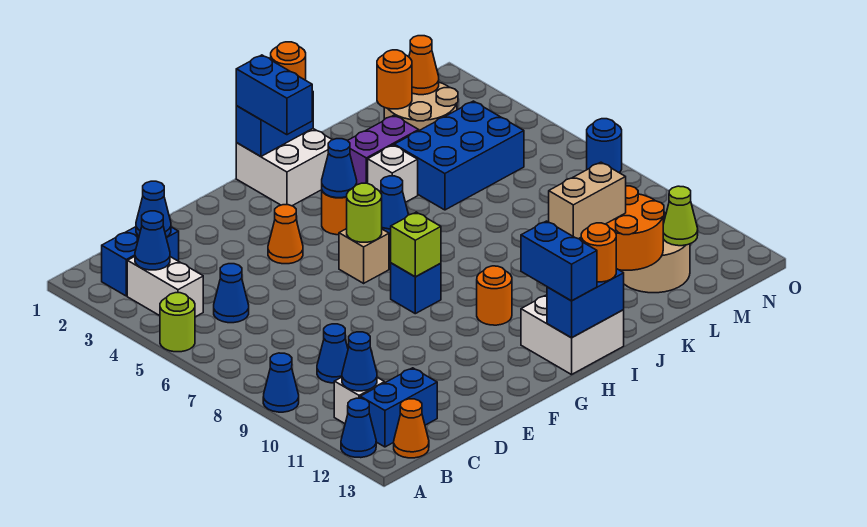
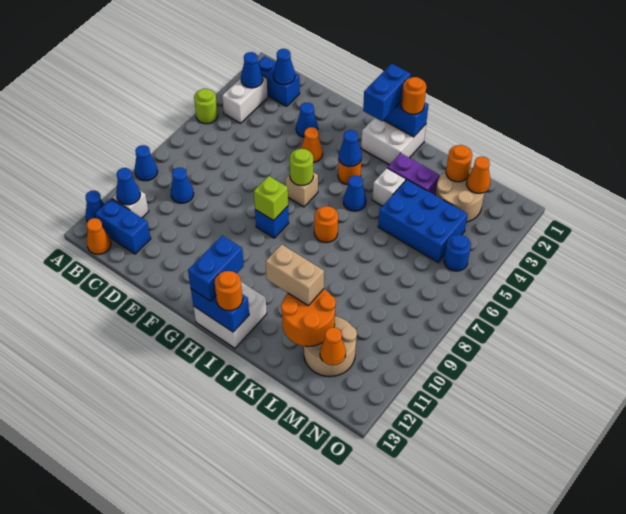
blue cone C5 level 1 -> blue cone E3 level 1
orange round brick H10 level 1 -> orange round brick I7 level 1
lime cone M12 level 2 -> orange cone M12 level 2
blue round brick O7 level 1 -> blue round brick N5 level 1

